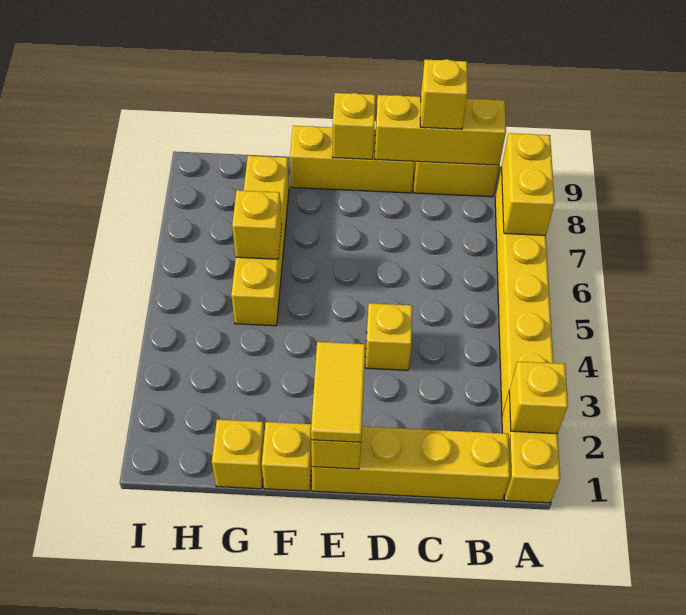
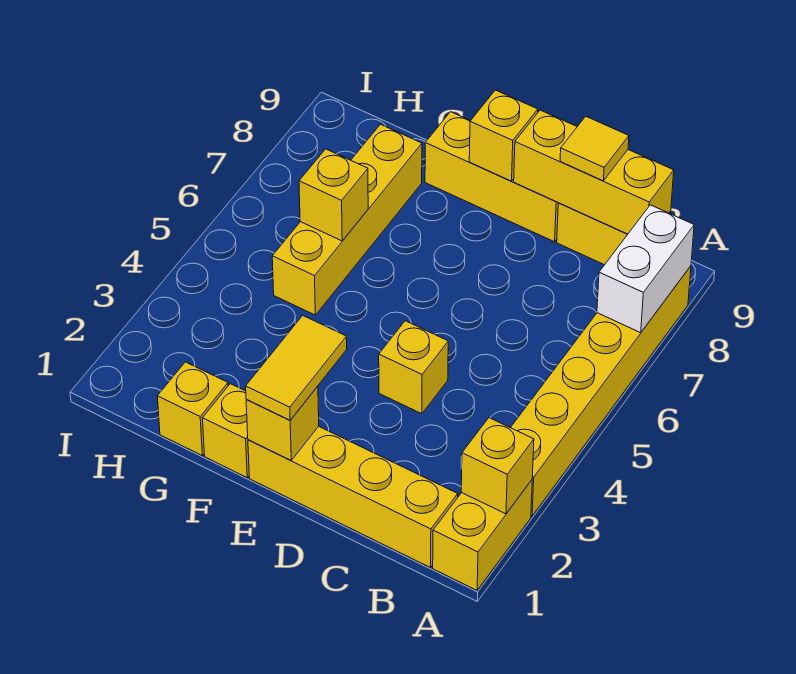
yellow brick A7:A8 level 2 -> white brick A7:A8 level 2
yellow brick C9 level 3 -> yellow tile C9 level 3

